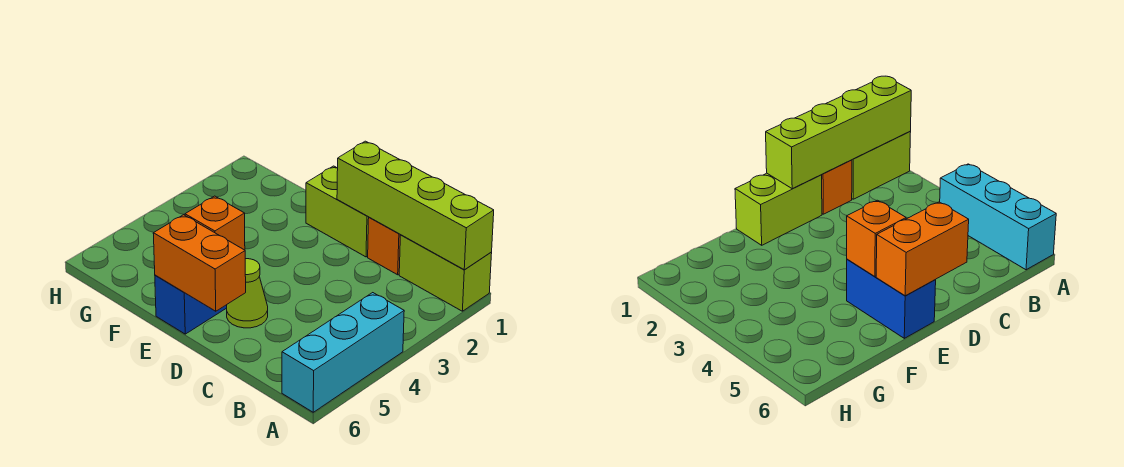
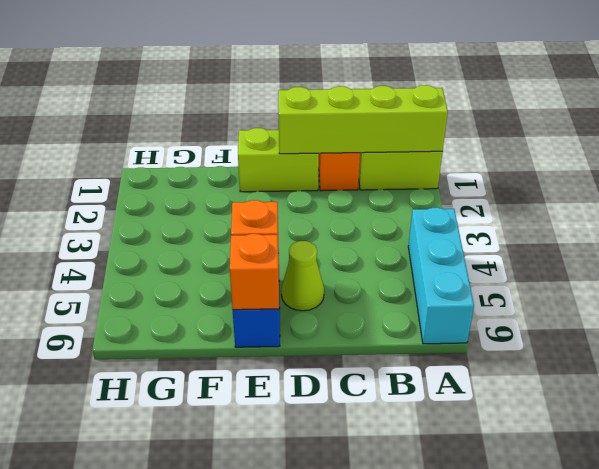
orange brick D6:E6 level 2 -> orange brick E6 level 2

